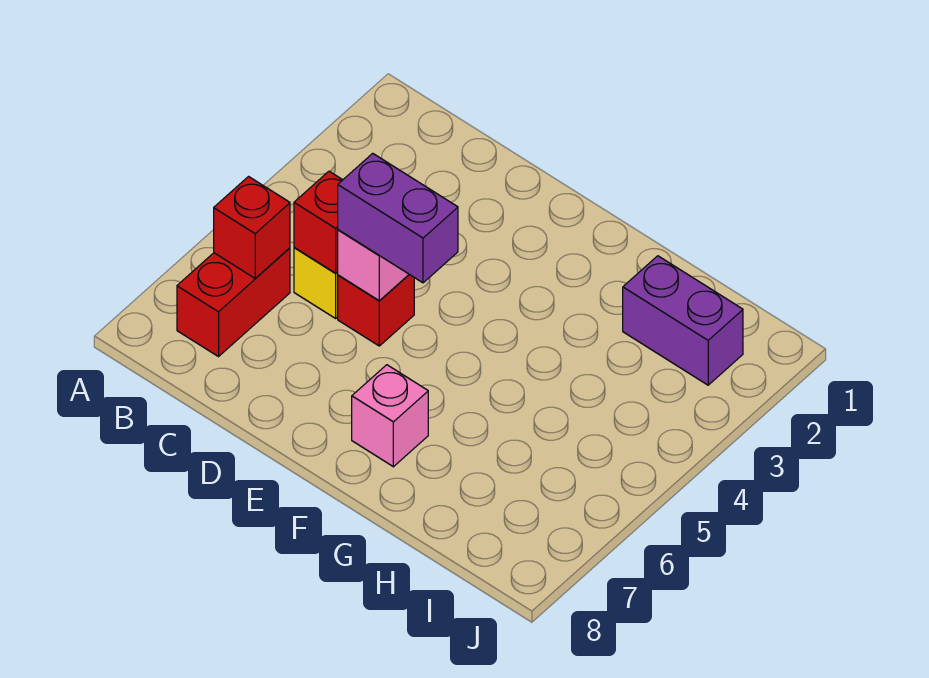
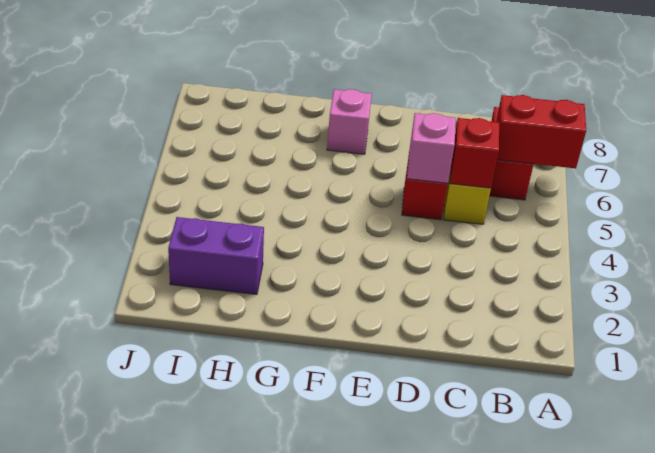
red brick B6 level 2 -> red brick A6:B6 level 2
purple brick D5:E5 level 3 -> none

